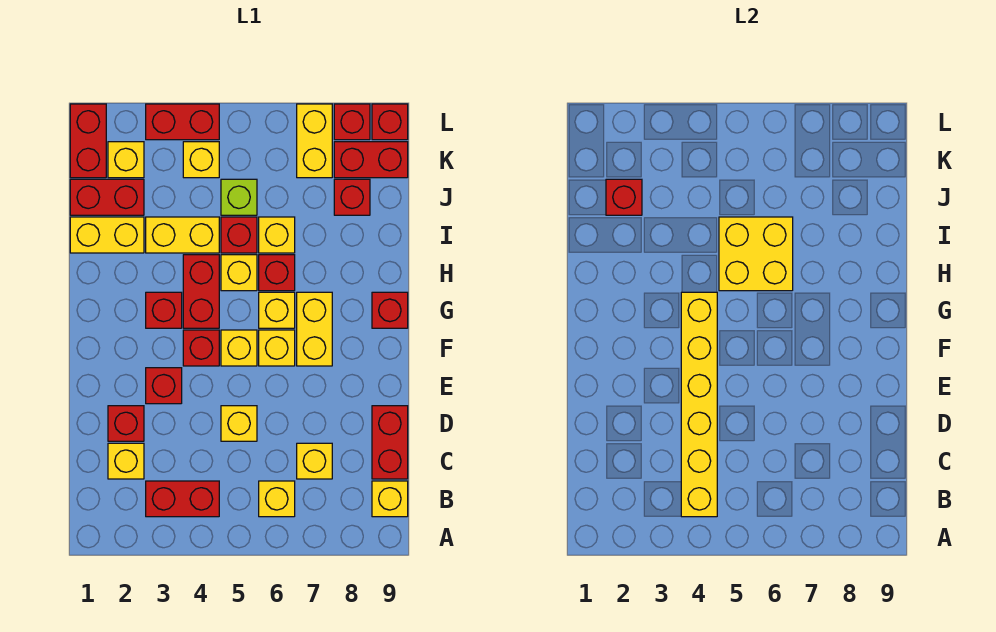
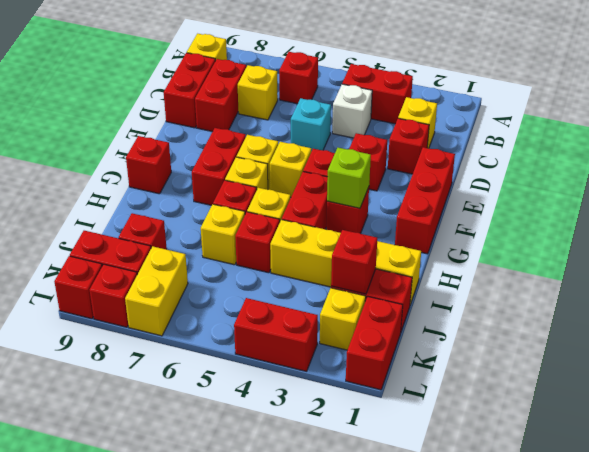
yellow brick B4:G4 level 2 -> none
yellow brick B6 level 1 -> red brick B6 level 1
none -> white brick C4 level 1
none -> red brick C8:D8 level 1
yellow brick D5 level 1 -> cyan brick D5 level 1
none -> red brick E1:G1 level 1
yellow brick F7:G7 level 1 -> red brick F7:G7 level 1
yellow brick H5:I6 level 2 -> none
lime brick J5 level 1 -> lime brick G3 level 2
yellow brick K4 level 1 -> none

